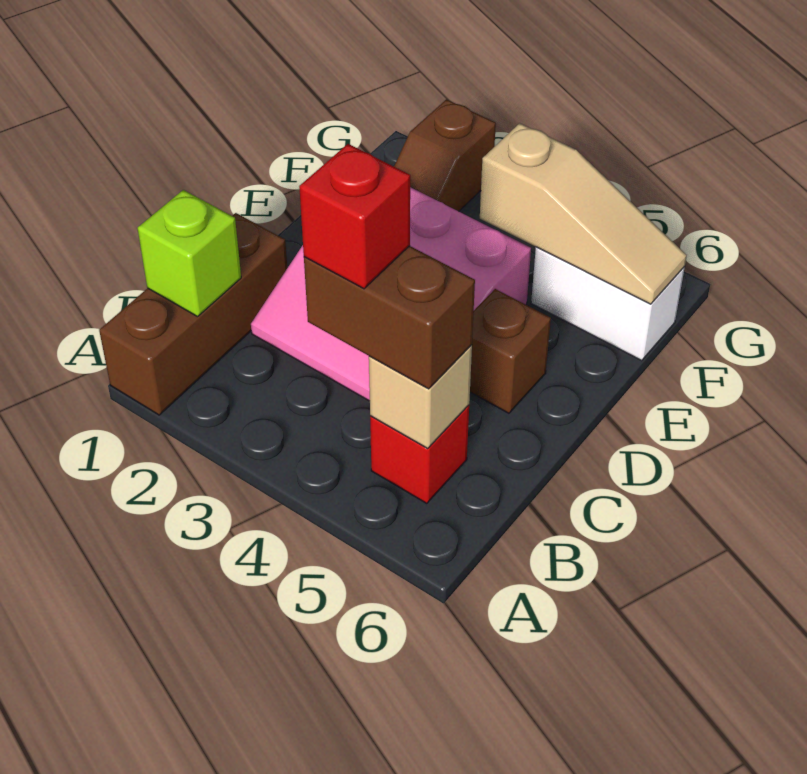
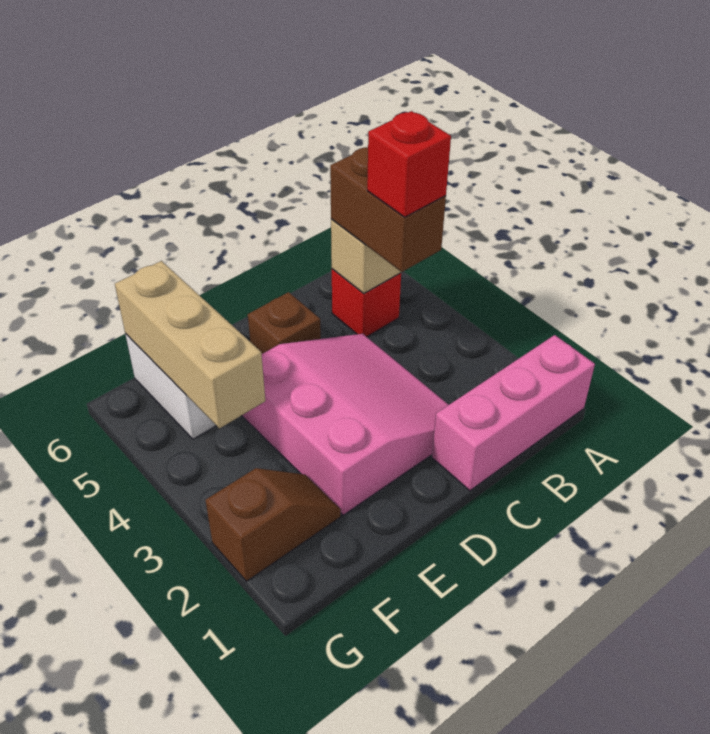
brown brick A1:C1 level 1 -> pink brick A1:C1 level 1
lime brick B1 level 2 -> none
tan slope F4:F6 level 2 top 4 -> tan brick F4:F6 level 2

